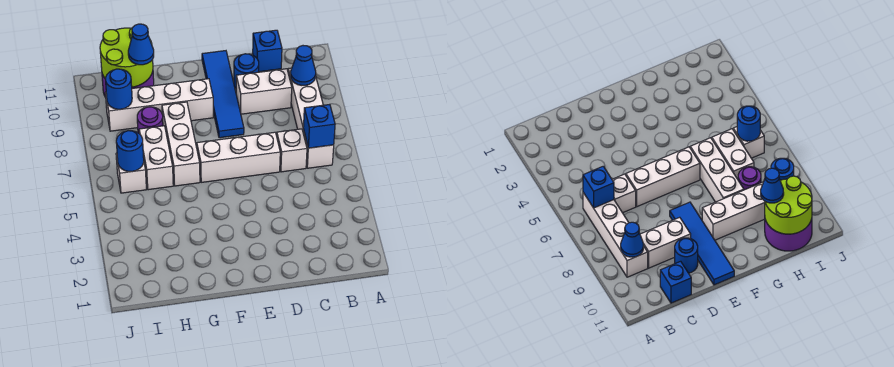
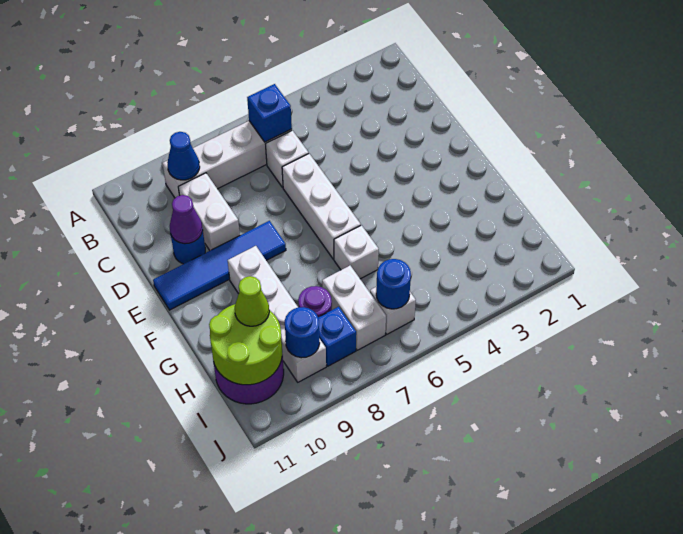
blue brick C11 level 1 -> blue brick I8 level 1
none -> purple cone D10 level 2
white brick G6:G8 level 1 -> white brick G6 level 1
white brick H6:H7 level 1 -> white brick H7:I7 level 1
blue cone H10 level 3 -> lime cone H10 level 3

